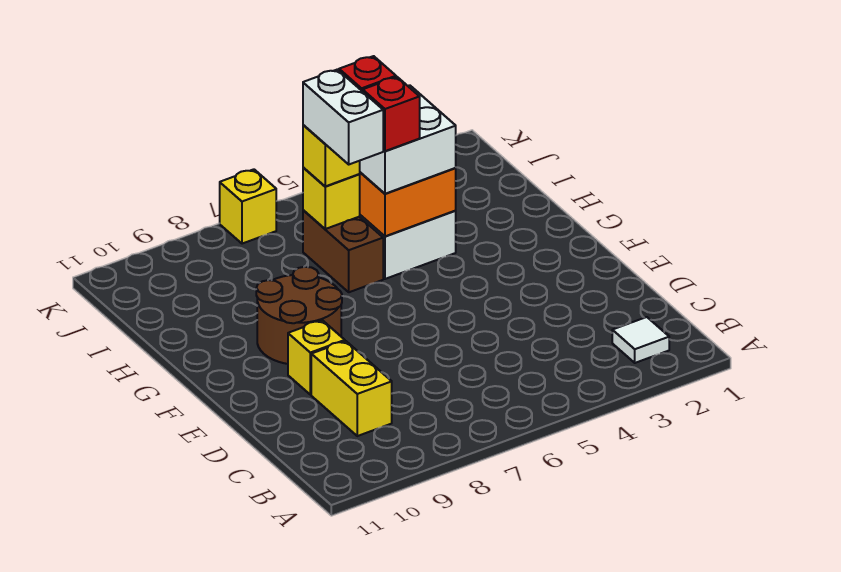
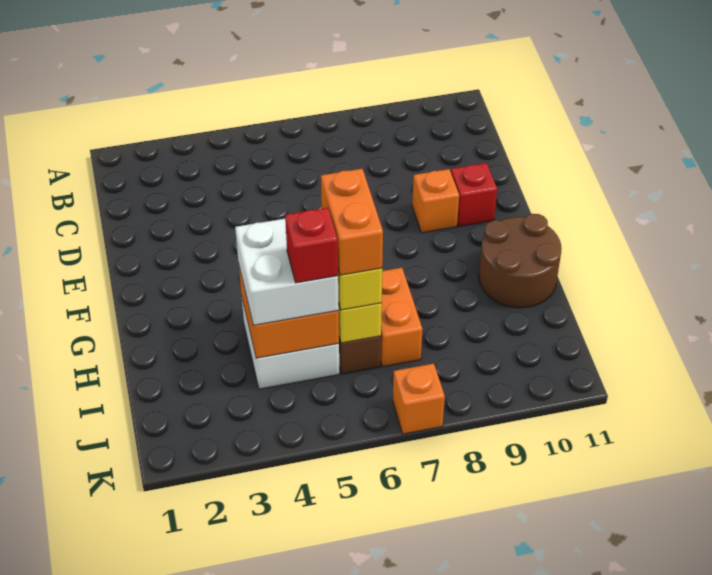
white tile B2 level 1 -> none
yellow brick C9:D9 level 1 -> none
yellow brick E9 level 1 -> orange brick E9 level 1
brown round brick F8:G9 level 1 -> brown round brick G10:H11 level 1
red brick H5 level 4 -> red brick E10 level 1
white brick H6:I6 level 4 -> orange brick H6:I6 level 4
none -> orange brick H7:I7 level 1
yellow brick K7 level 1 -> orange brick K7 level 1

